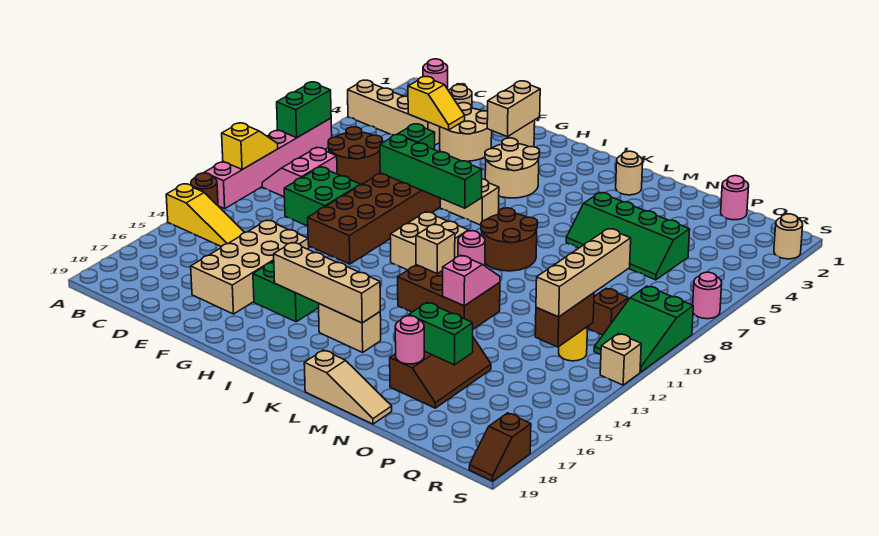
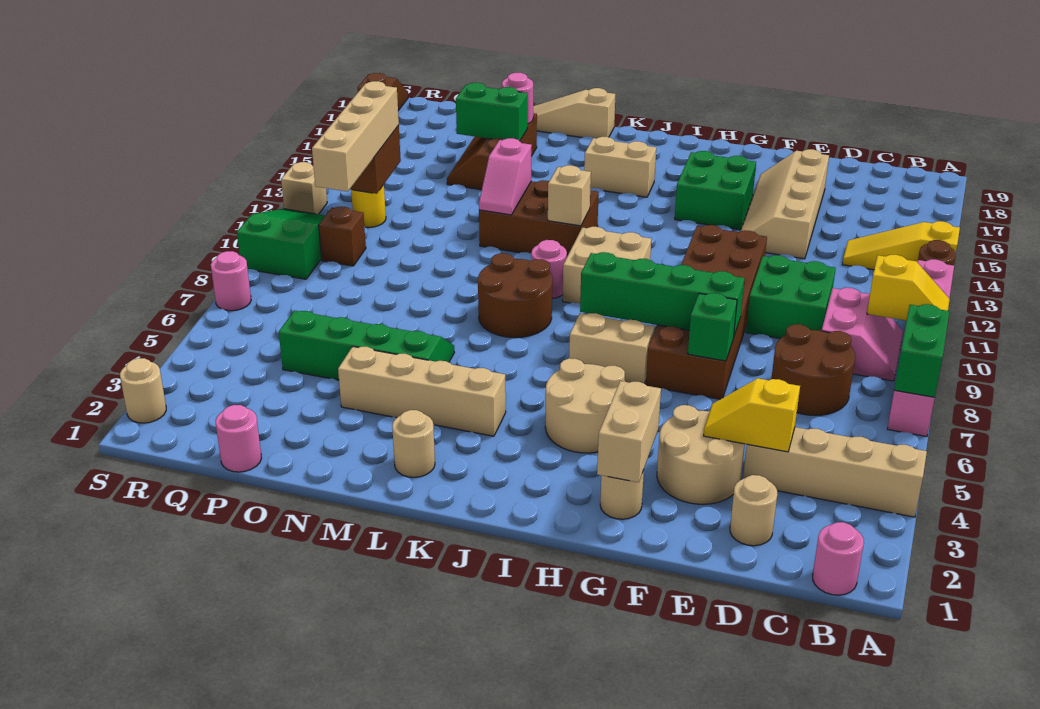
yellow slope A10:A11 level 2 top 11 -> yellow slope A10:B10 level 2 top B
tan brick E14:F17 level 1 -> tan slope E14:F17 level 1 top E
tan brick H16:K16 level 2 -> tan brick K4:N4 level 1

